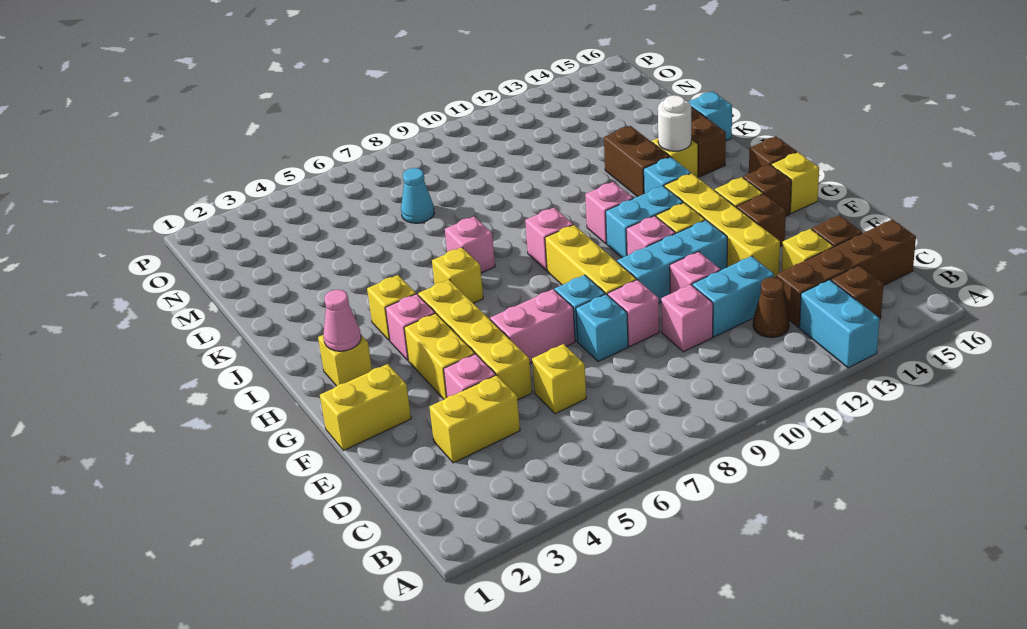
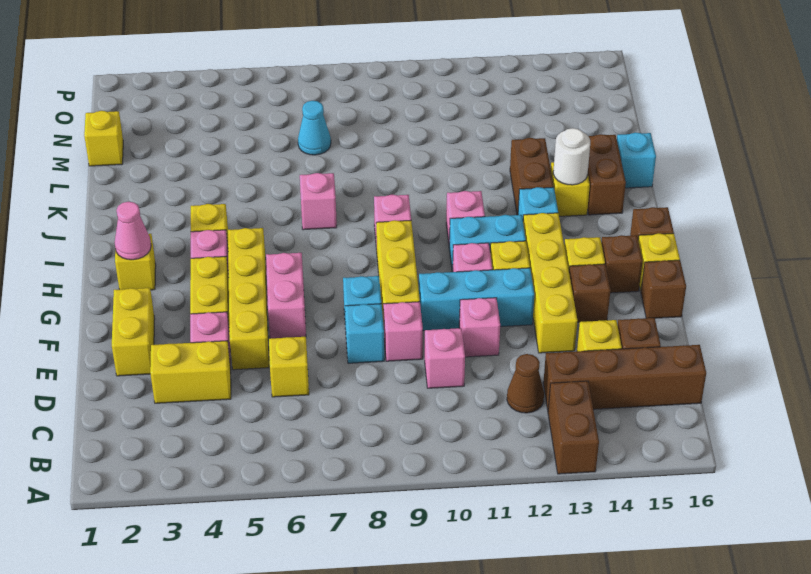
cyan brick A13:B13 level 1 -> brown brick A13:B13 level 1
brown brick B14 level 1 -> brown brick F16 level 1
cyan brick D11:D12 level 1 -> none
yellow brick F1:F2 level 1 -> yellow brick E2:F2 level 1
pink brick F6:F7 level 1 -> pink brick F6:G6 level 1
yellow brick I6 level 1 -> yellow brick M1 level 1

